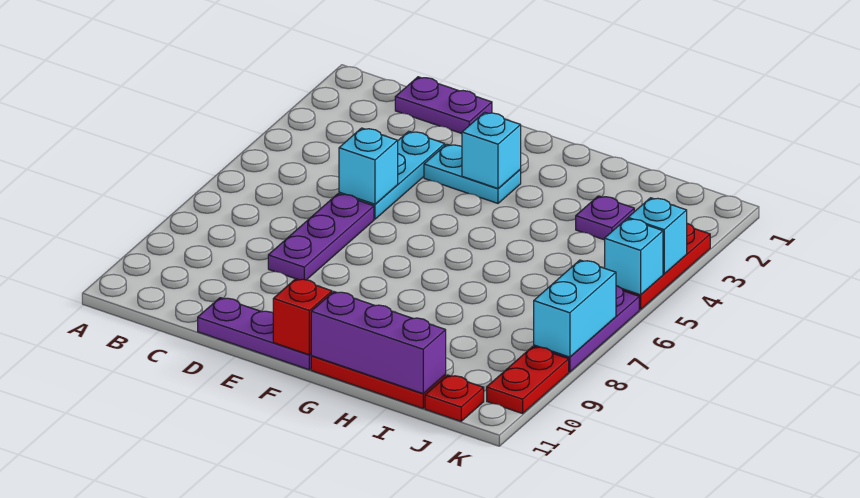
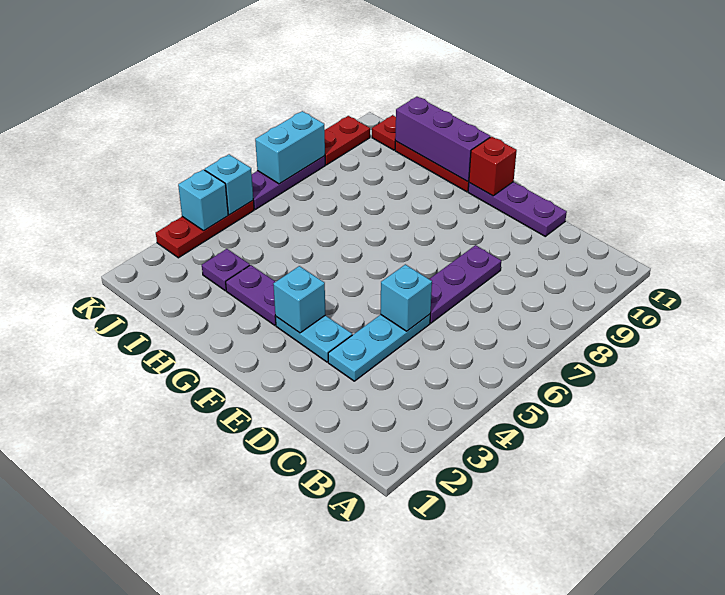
purple plate C1:D1 level 1 -> purple plate G3:H3 level 1

